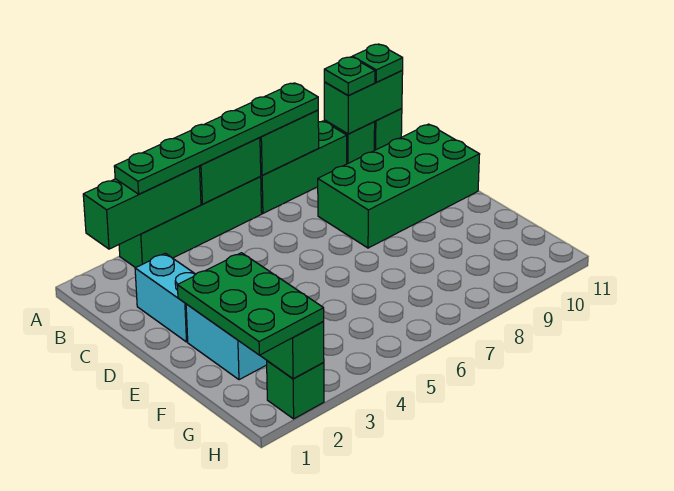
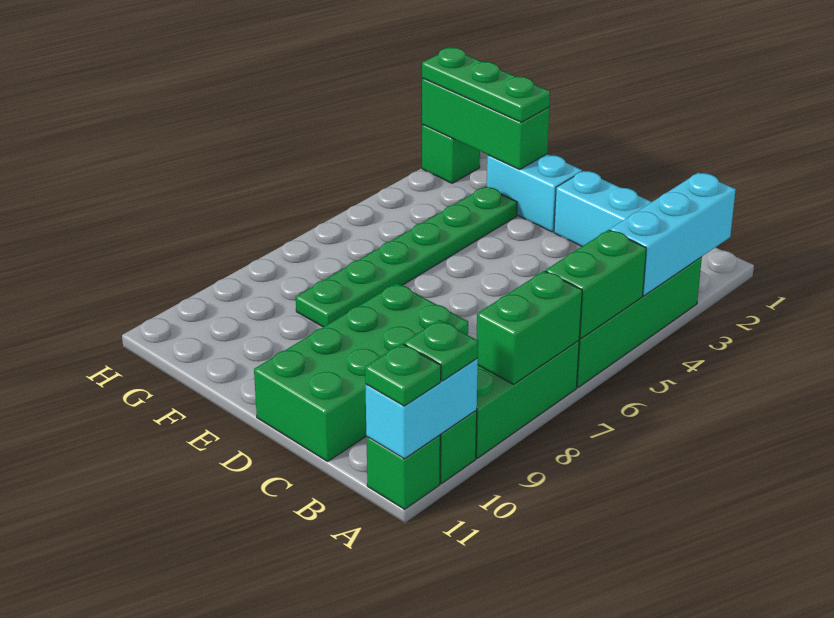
green brick A2:A4 level 2 -> cyan brick A2:A4 level 2
green plate A3:A8 level 3 -> green plate F3:F8 level 1
green brick A10:A11 level 2 -> cyan brick A10:A11 level 2
green plate F1:H2 level 3 -> green plate F2:H2 level 3

